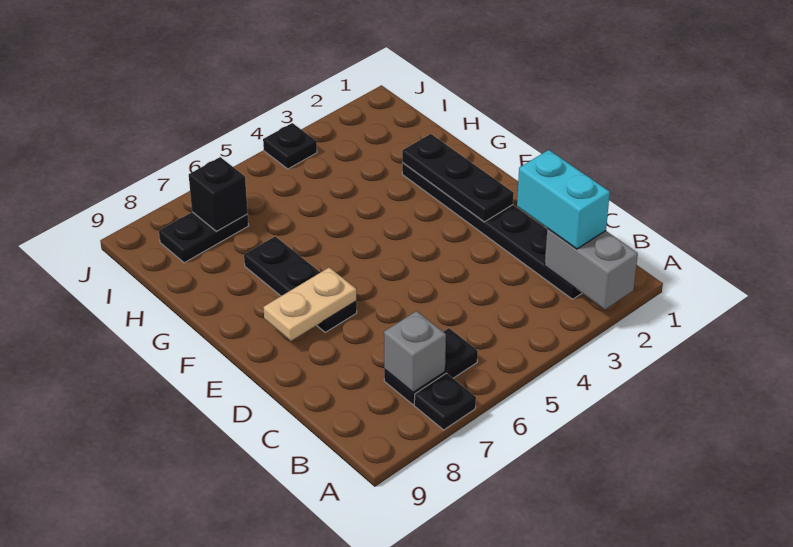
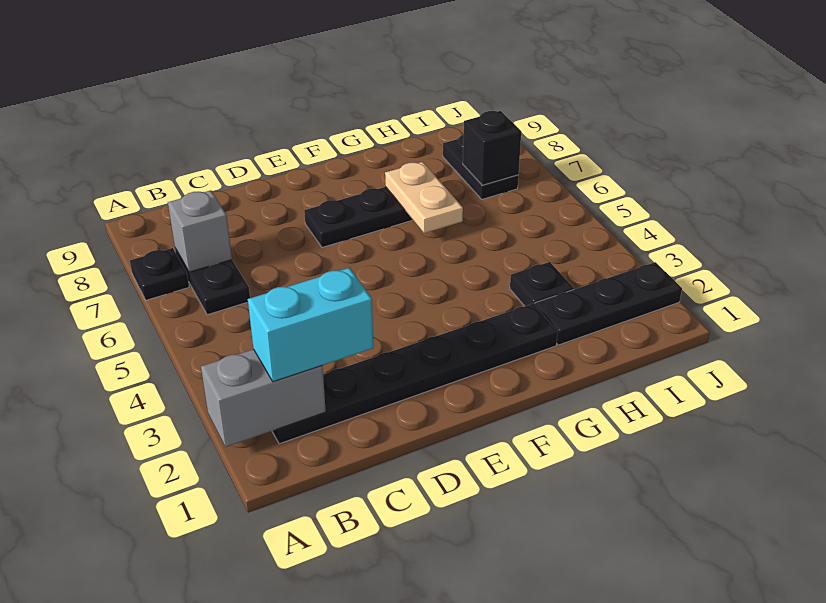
black plate E2:G2 level 2 -> black plate H2:J2 level 1
tan plate E7:E8 level 2 -> tan plate G6:G7 level 2
black plate J4 level 1 -> black plate H3 level 1

